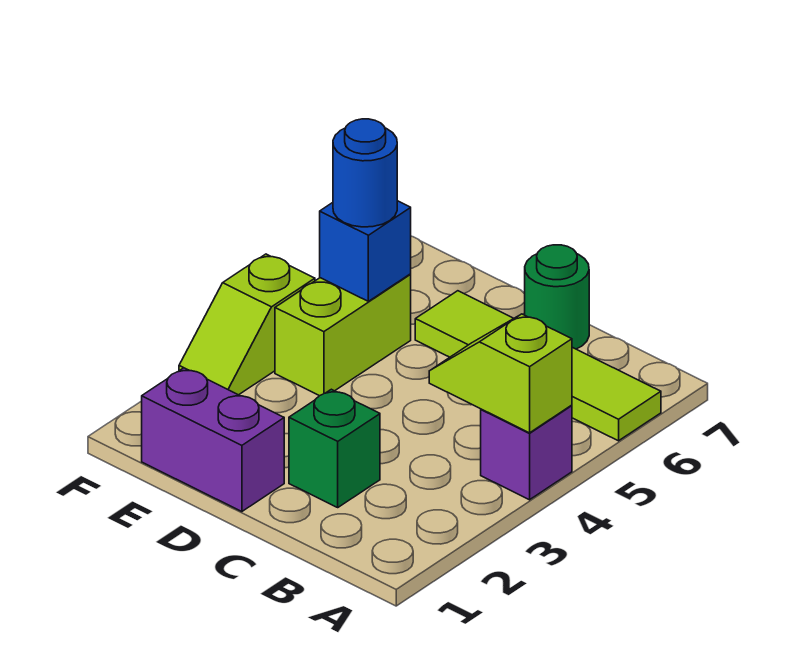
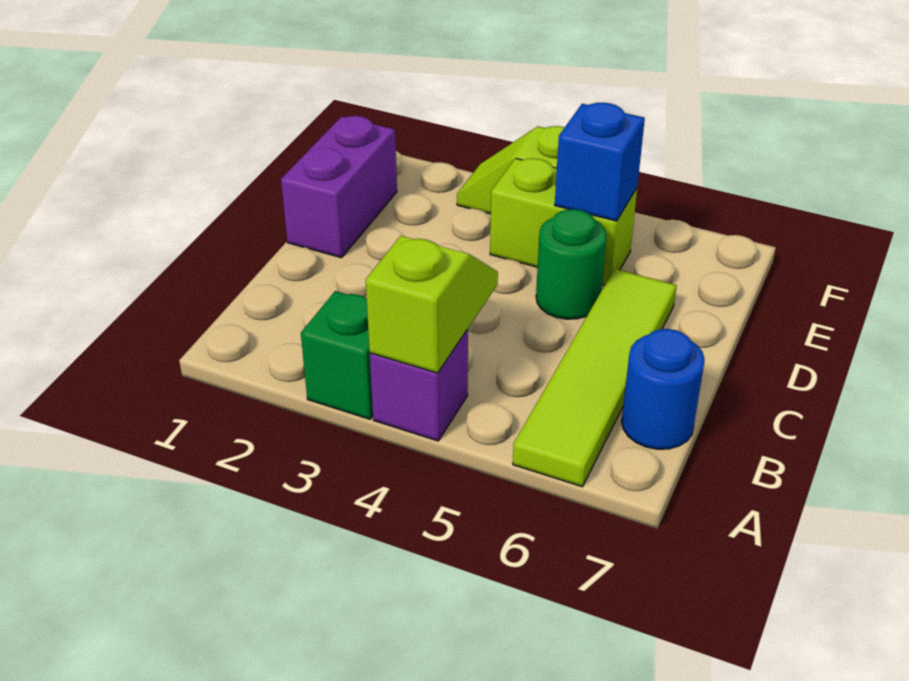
green brick C2 level 1 -> green brick A3 level 1
green round brick C7 level 1 -> green round brick D5 level 1
blue round brick E5 level 3 -> blue round brick B7 level 1

